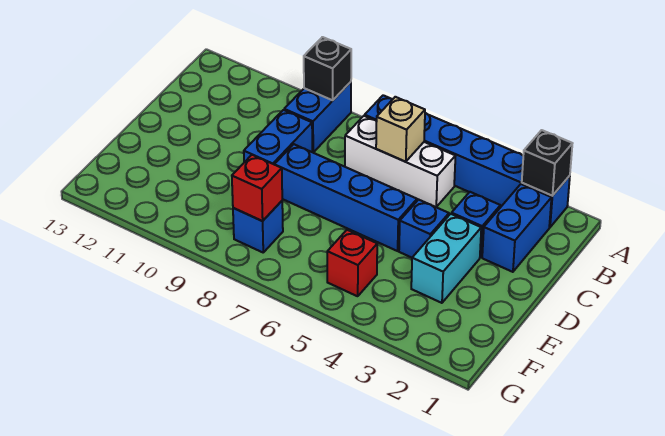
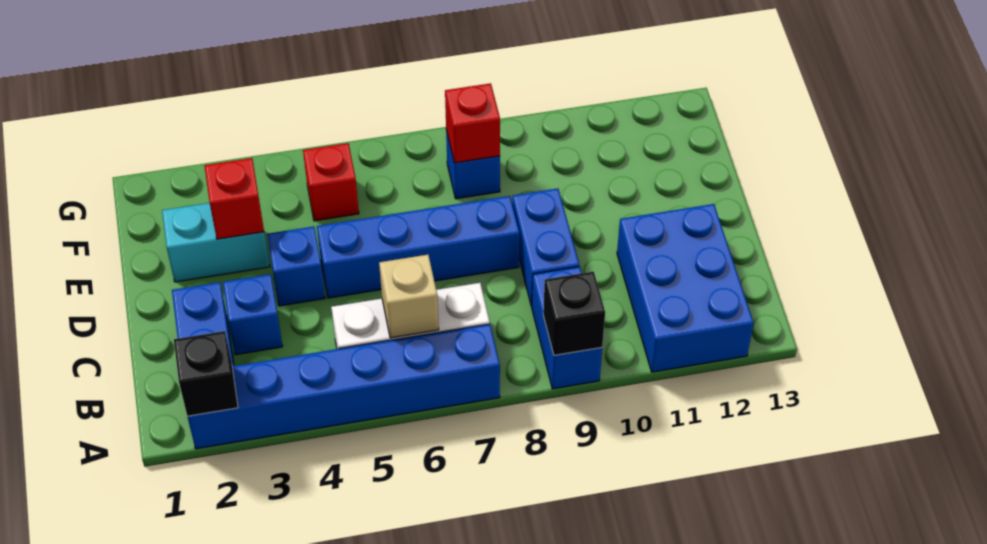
none -> blue brick A11:C12 level 1
cyan brick D3:E3 level 1 -> cyan brick E2:E3 level 1
none -> red brick E3 level 2

